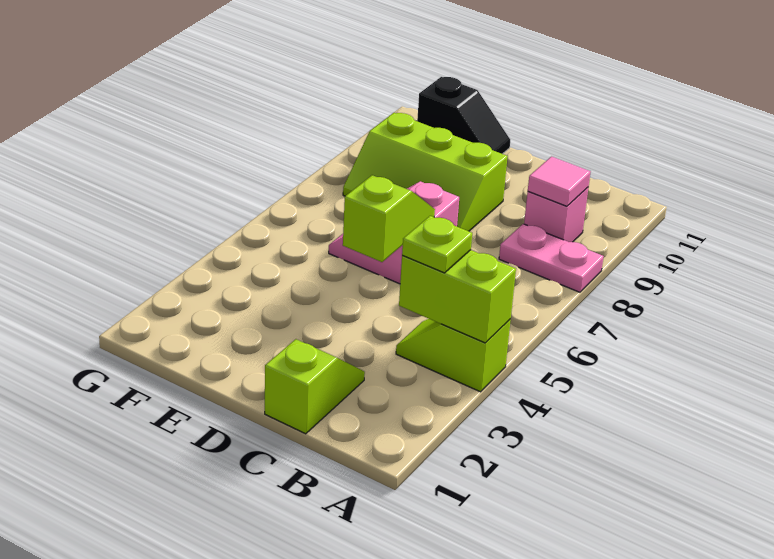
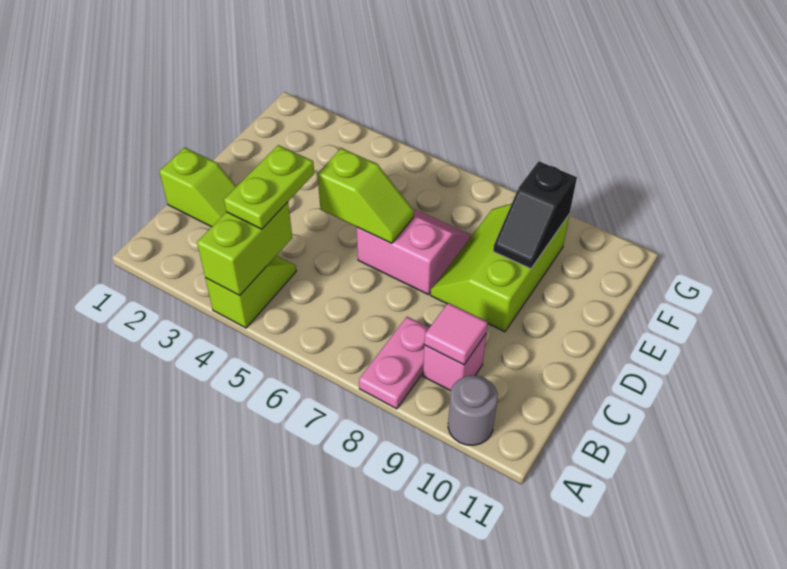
none -> grey round brick A10 level 1
lime plate B4 level 3 -> lime plate B4:C4 level 3
black slope E11:F11 level 1 top F -> black slope E9:F9 level 2 top F

